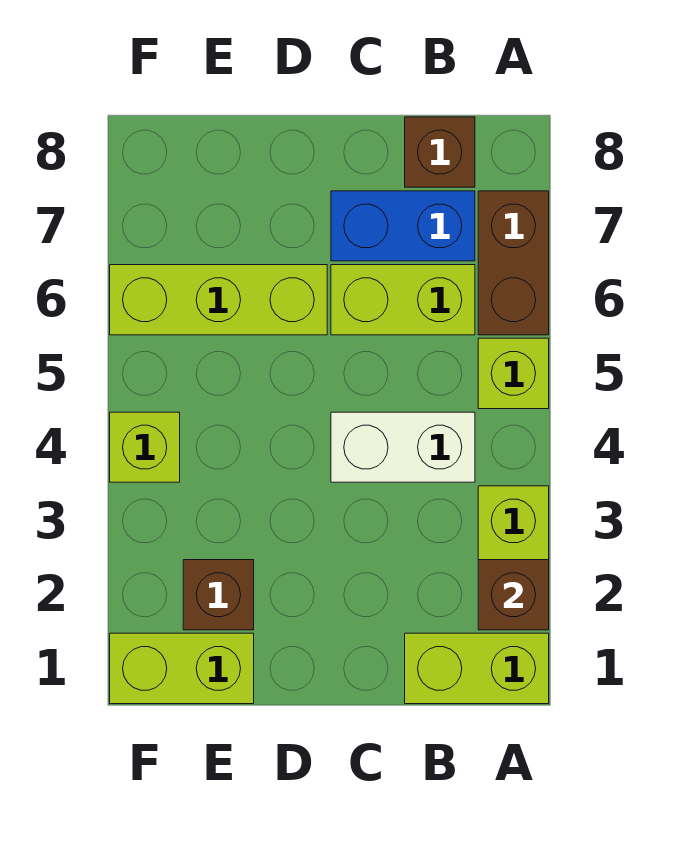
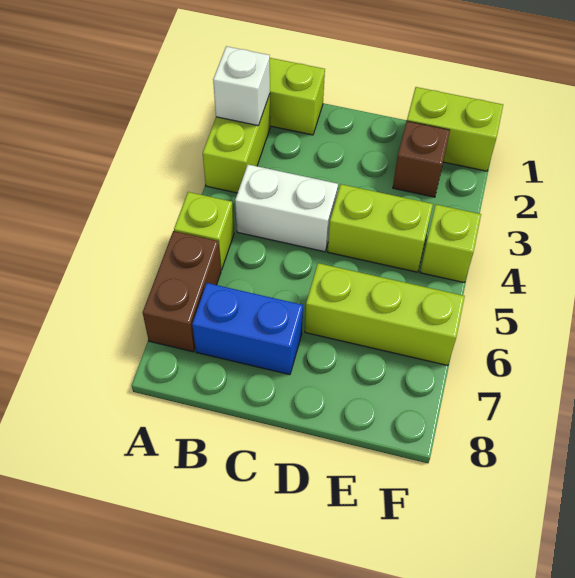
brown brick A2 level 2 -> white brick A2 level 2
lime brick B6:C6 level 1 -> lime brick D4:E4 level 1
brown brick B8 level 1 -> none

